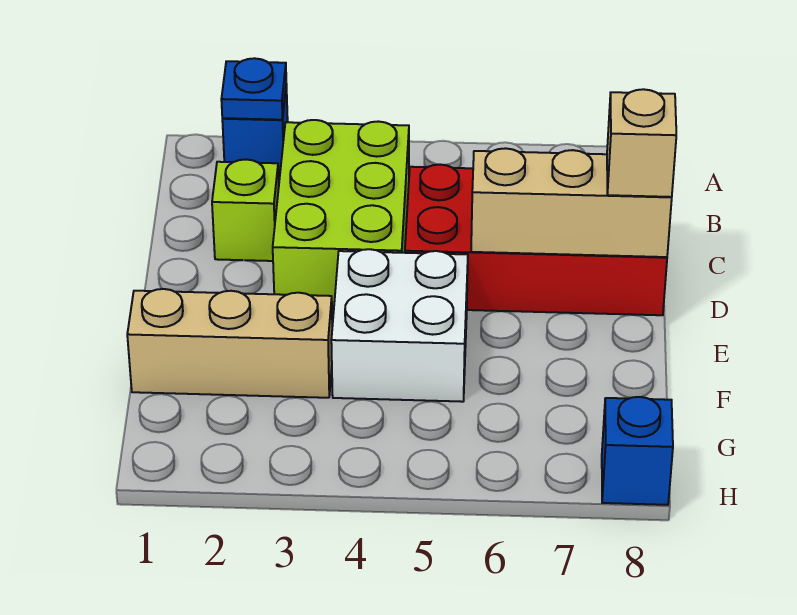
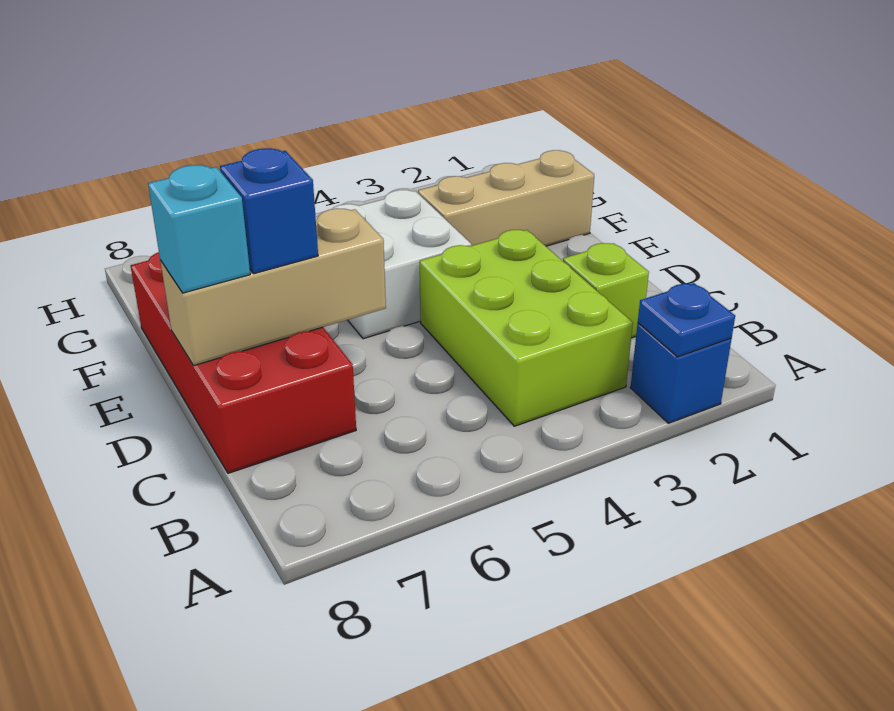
red brick C5:D8 level 1 -> red brick C7:F8 level 1
tan brick D8 level 3 -> cyan brick D8 level 3
blue brick H8 level 1 -> blue brick D7 level 3

